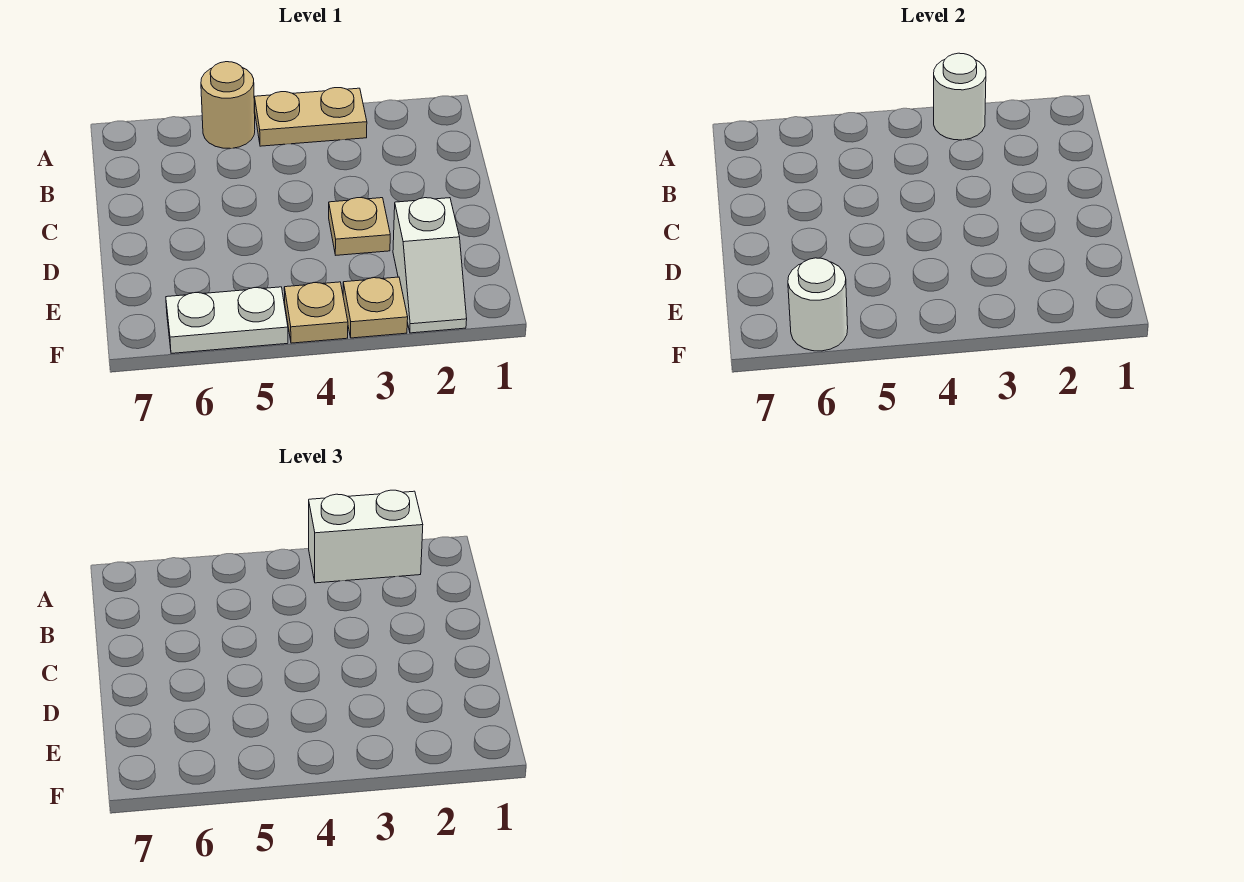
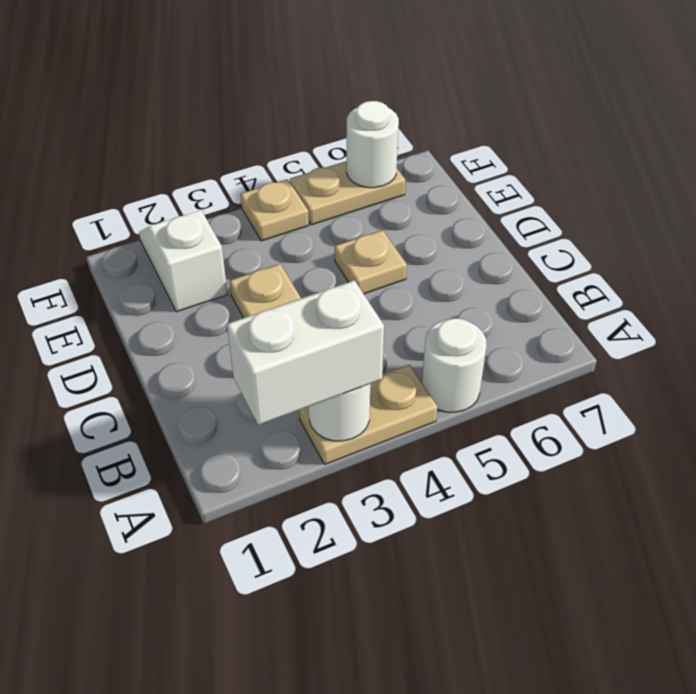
tan round brick A5 level 1 -> white round brick A5 level 1
tan plate F3 level 1 -> tan plate D5 level 1
white plate F5:F6 level 1 -> tan plate F5:F6 level 1

